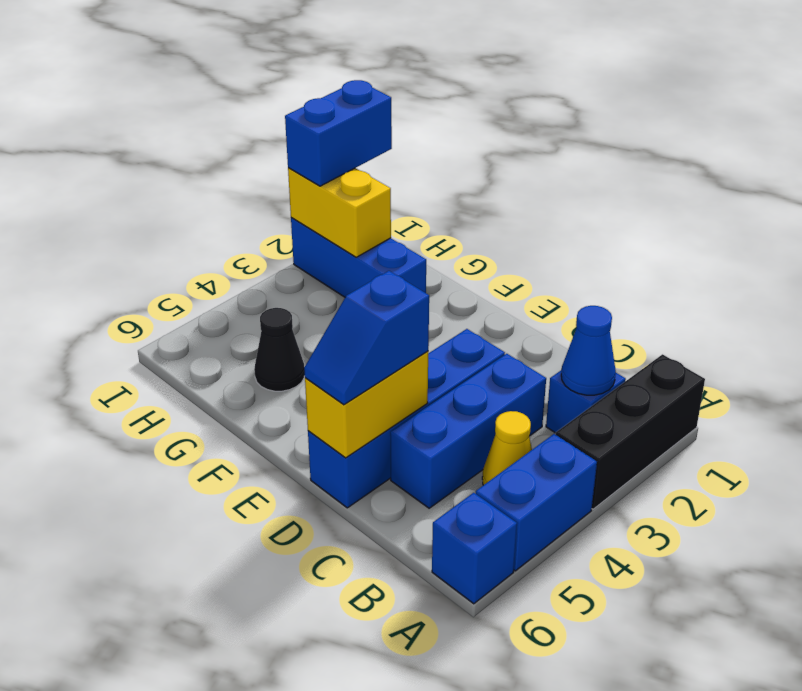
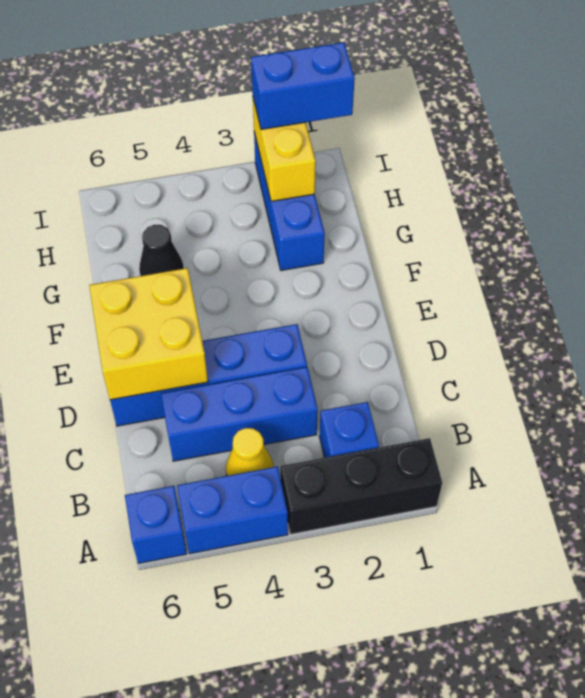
blue cone B2 level 2 -> none
yellow brick D5:D6 level 2 -> yellow brick D5:E6 level 2
blue slope D5:D6 level 3 top 5 -> none

